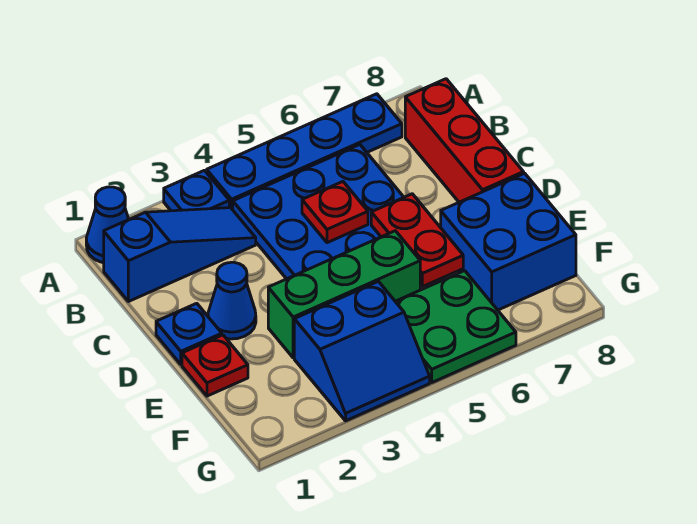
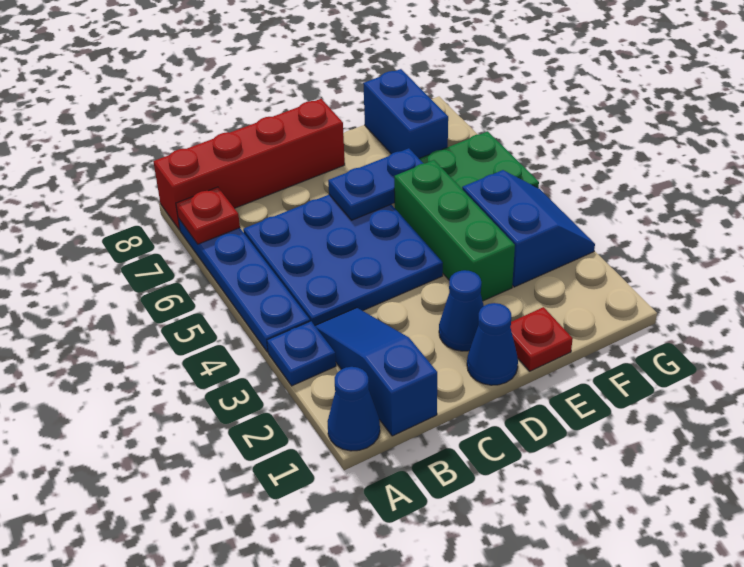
red brick B8:D8 level 1 -> red brick A8:D8 level 1
red plate C5 level 2 -> red plate A7 level 2
blue plate D1 level 1 -> blue cone D1 level 1
red plate D6:E6 level 2 -> blue plate D6:E6 level 2
blue brick E7:F8 level 1 -> blue brick F7:F8 level 1

